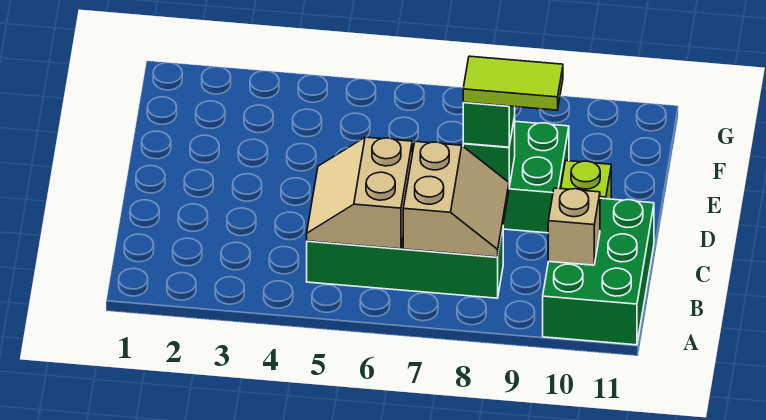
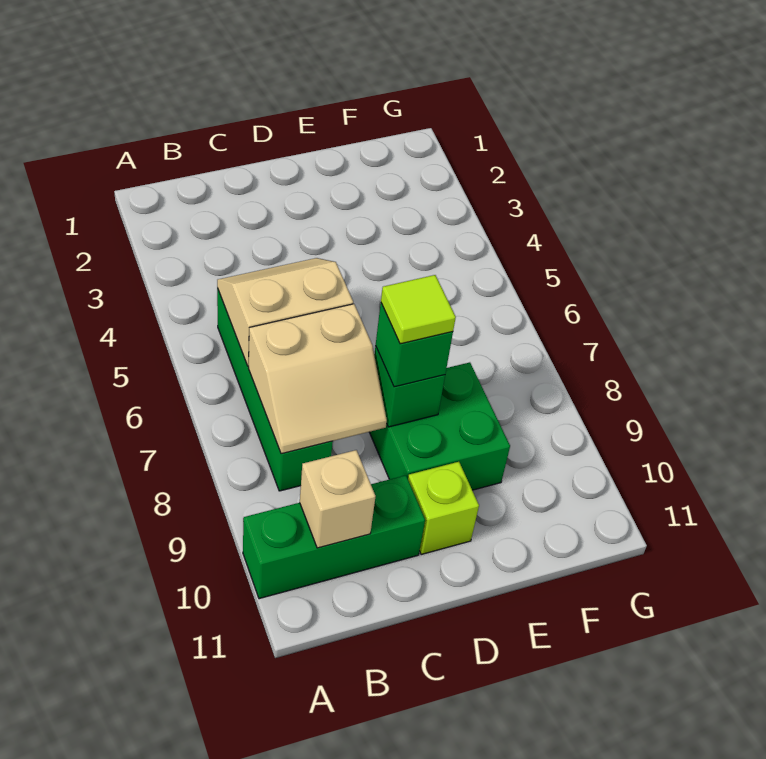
green brick A10:C11 level 1 -> green brick A10:C10 level 1
lime tile D8:D9 level 4 -> lime tile D8 level 4

